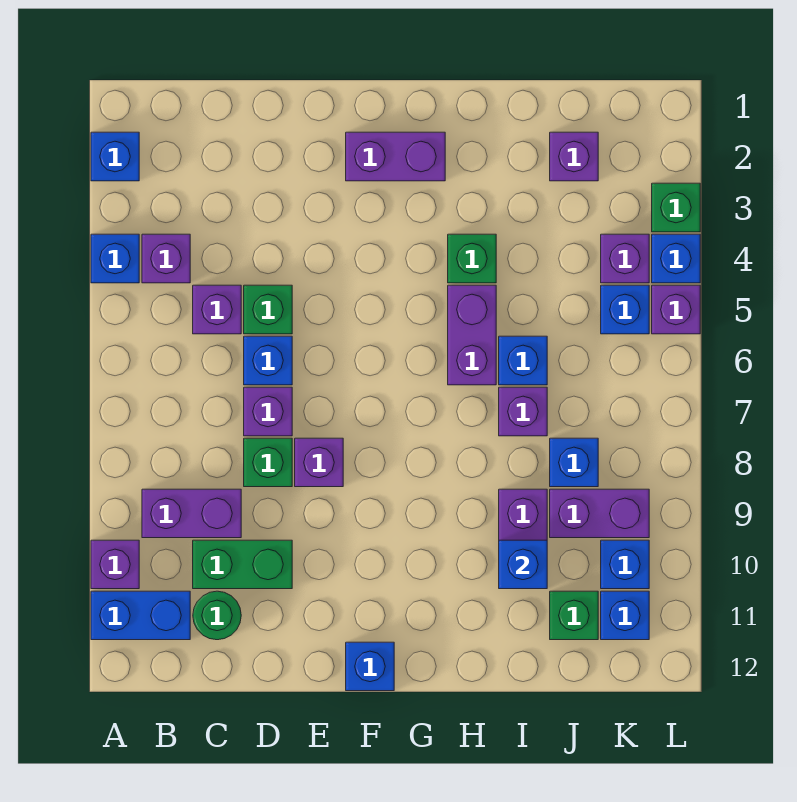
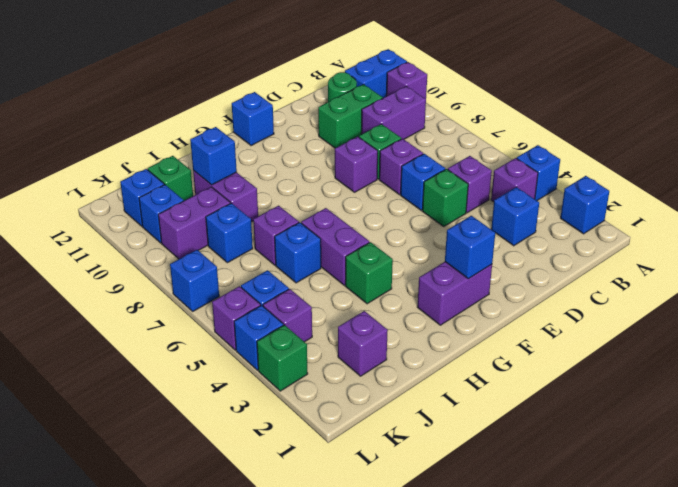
none -> blue brick C3 level 1
none -> blue brick F2 level 2
none -> blue brick L7 level 1

